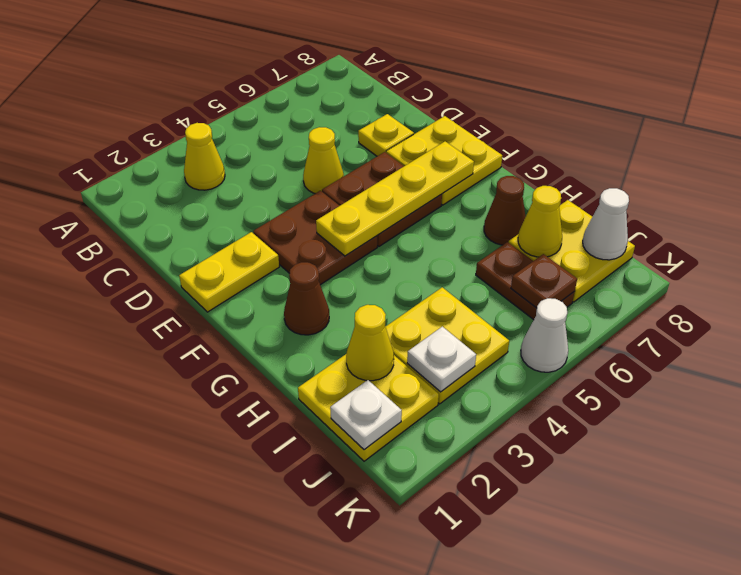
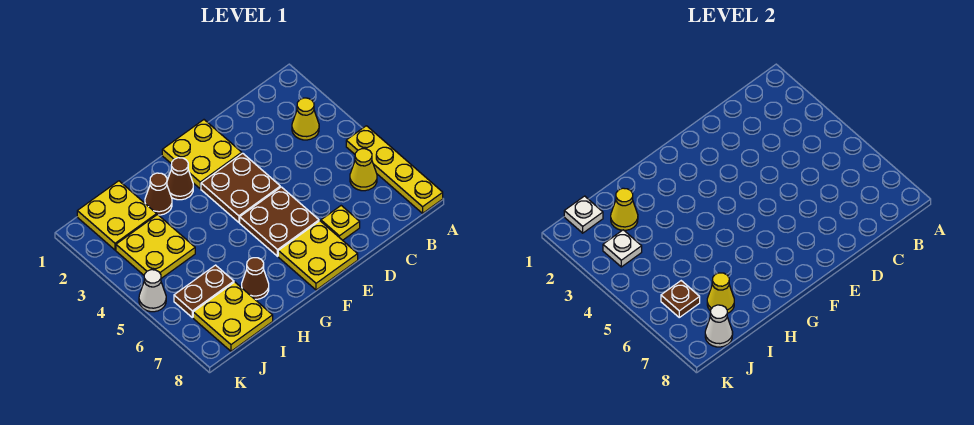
yellow cone D5 level 1 -> yellow cone B6 level 1
yellow plate E1:E2 level 1 -> yellow plate E1:F2 level 1
yellow plate F4:F7 level 2 -> yellow plate A5:A8 level 1
none -> brown cone H2 level 1

